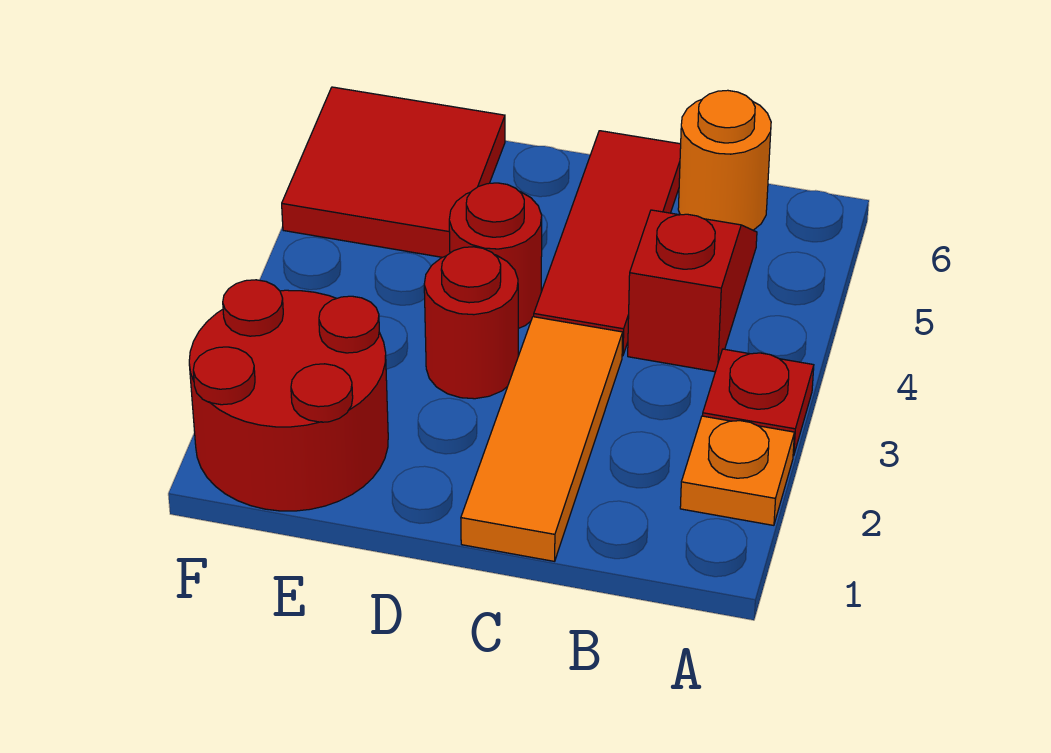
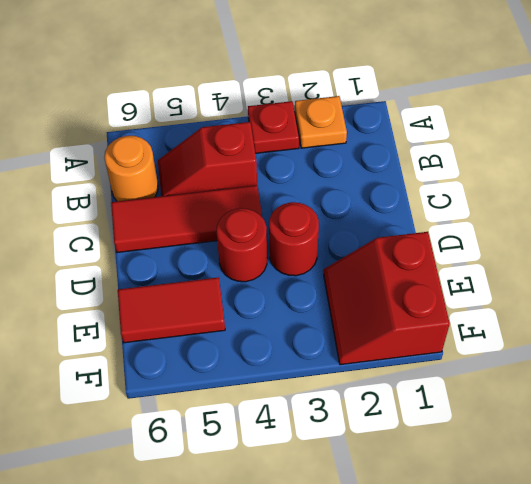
orange tile C1:C3 level 1 -> none
red round brick E1:F2 level 1 -> red slope E1:F2 level 1 top 1
red tile E5:F6 level 1 -> red tile E5:E6 level 1

